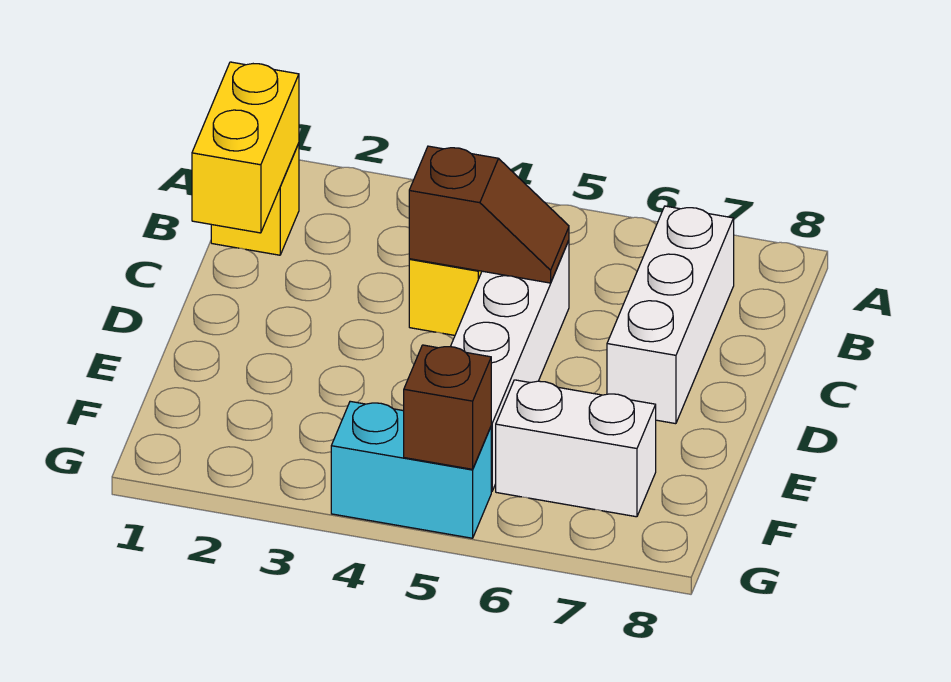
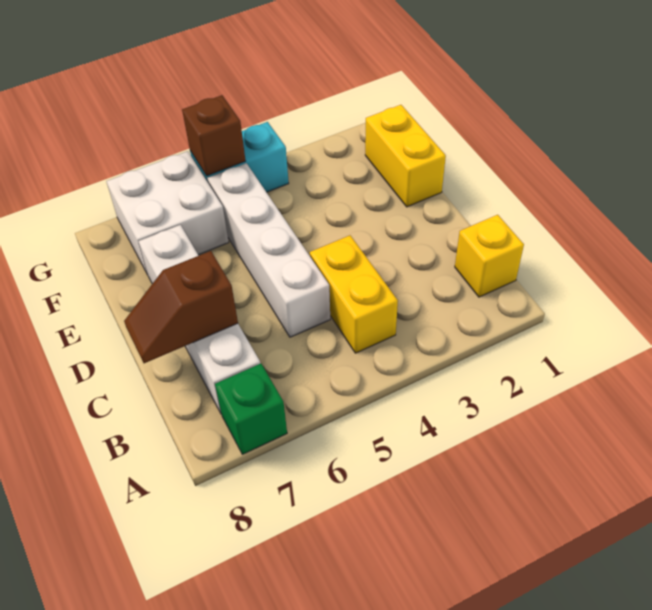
none -> green brick A7 level 1
yellow brick B1:C1 level 2 -> yellow brick E1:F1 level 1
white brick B7:D7 level 1 -> white brick B7:E7 level 1
brown slope C4:C5 level 2 top 4 -> brown slope C7:C8 level 2 top 7
white brick F6:F7 level 1 -> white brick F6:G7 level 1

